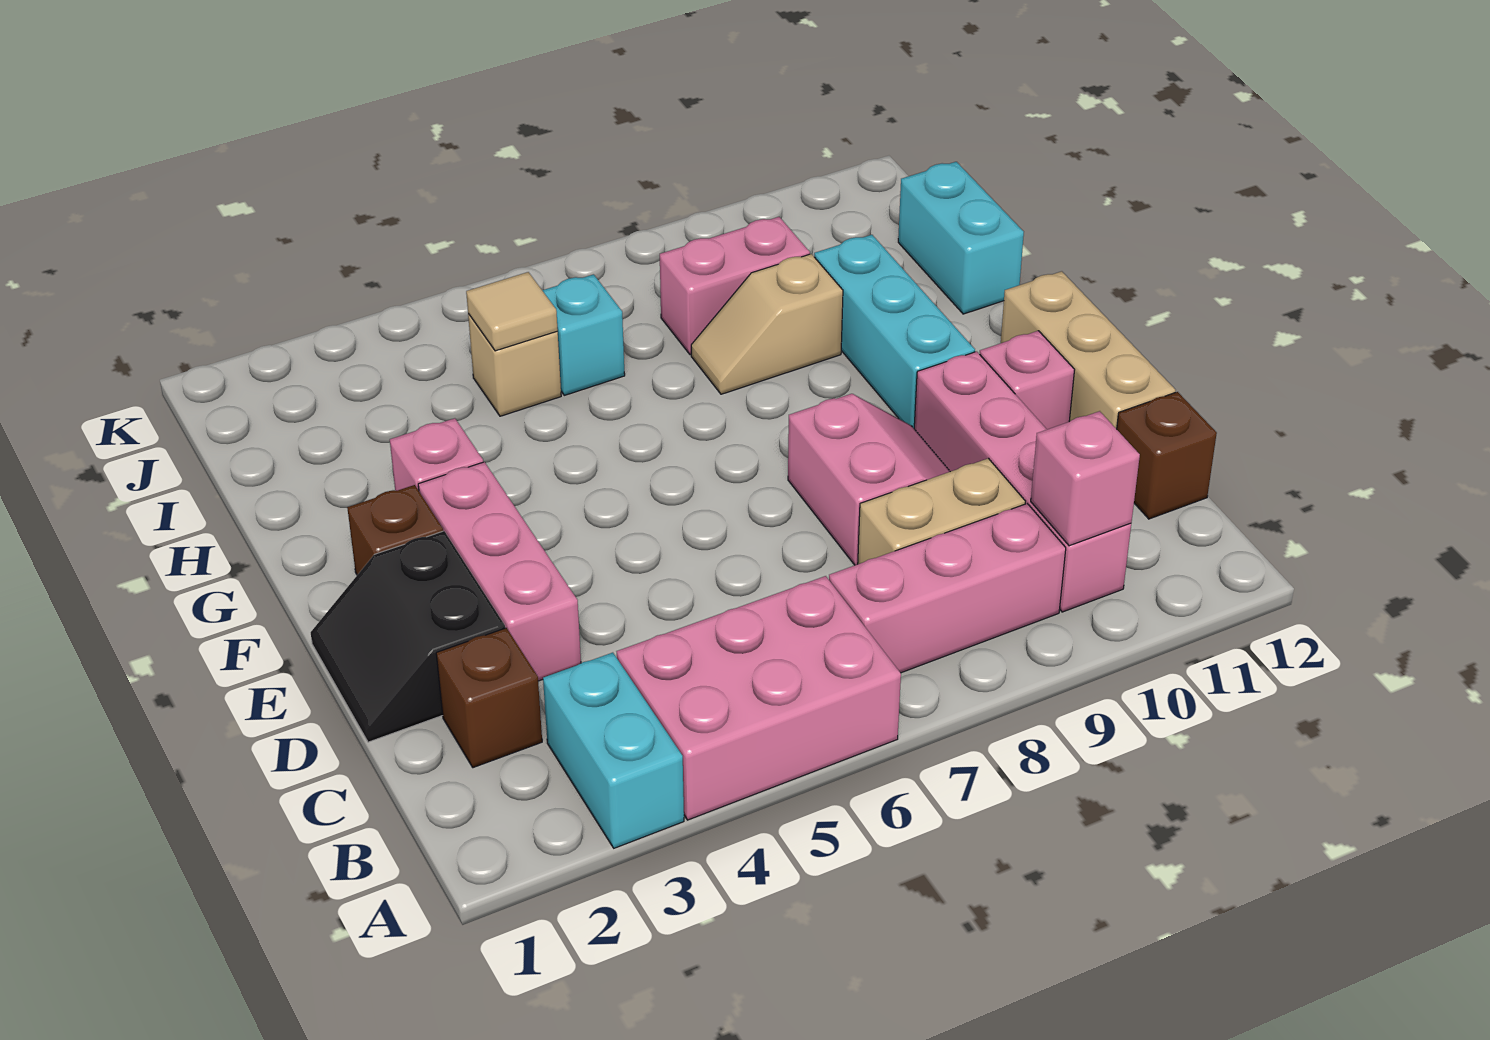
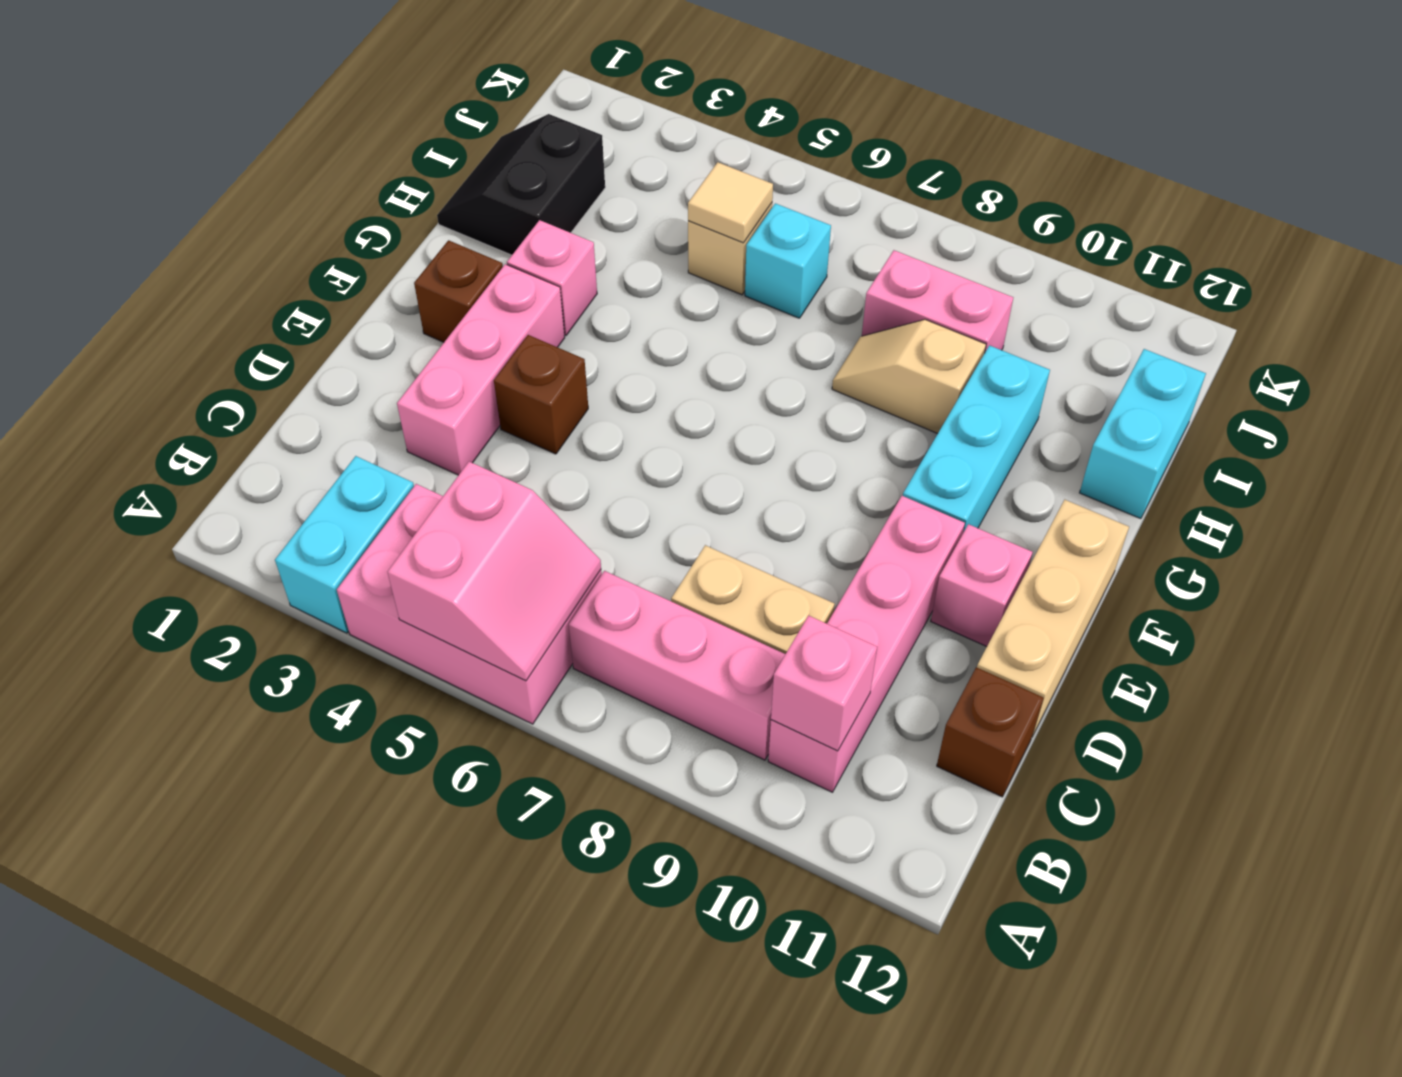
brown brick C2 level 1 -> brown brick E4 level 1
black slope D1:E2 level 1 top 2 -> black slope H1:I2 level 1 top 2
pink slope D8:E9 level 1 top 8 -> pink slope A5:B6 level 2 top 5

